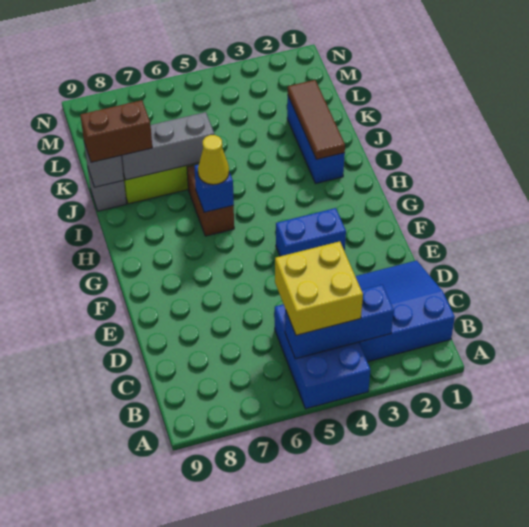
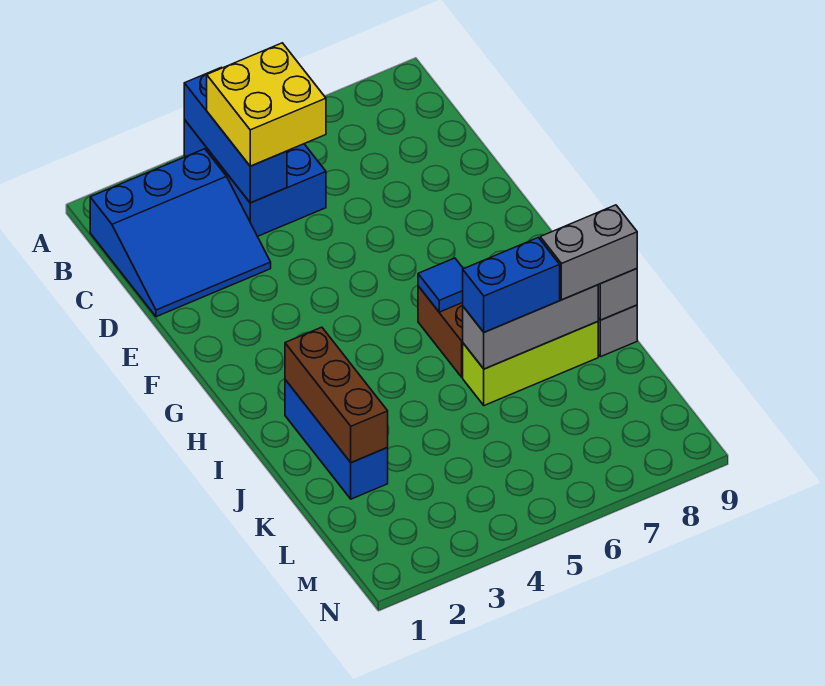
blue brick B3:B5 level 2 -> blue brick A4:C4 level 2
blue brick F3:F4 level 1 -> blue brick J6:J7 level 3
blue brick H6 level 2 -> blue tile H6 level 2
yellow cone H6 level 3 -> none
brown tile I2:K2 level 2 -> brown brick I2:K2 level 2
brown brick J8:J9 level 3 -> grey brick J8:J9 level 3

